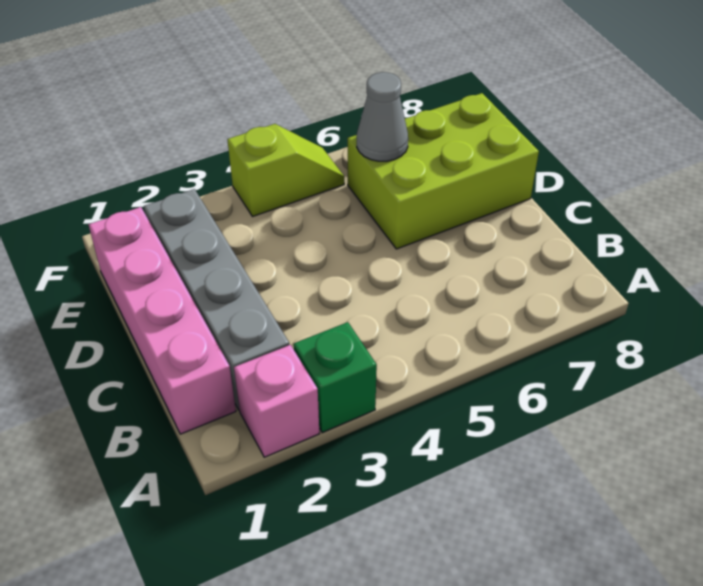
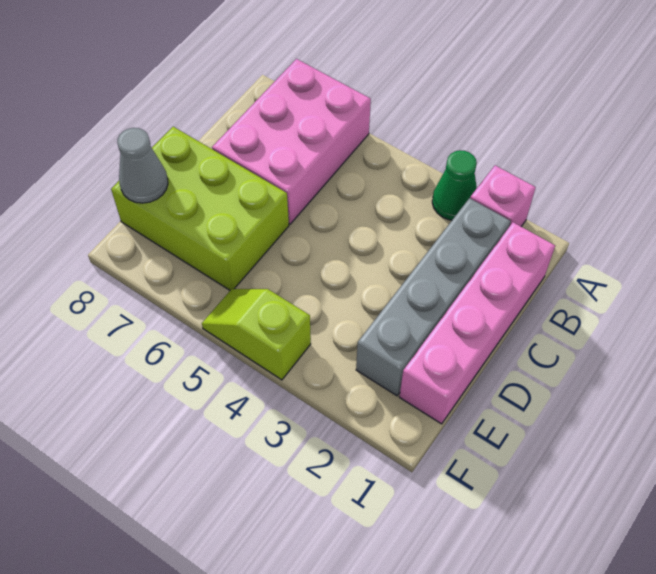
green brick A3 level 1 -> green cone A3 level 1
none -> pink brick A6:C7 level 1
grey cone E6 level 2 -> grey cone E8 level 2

